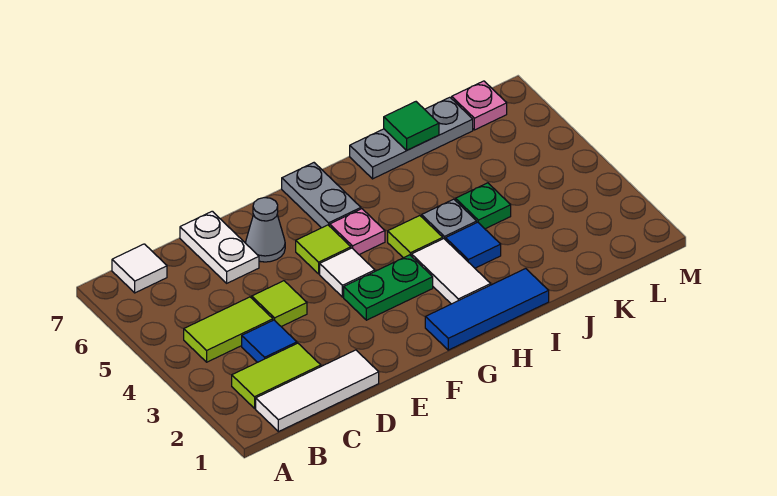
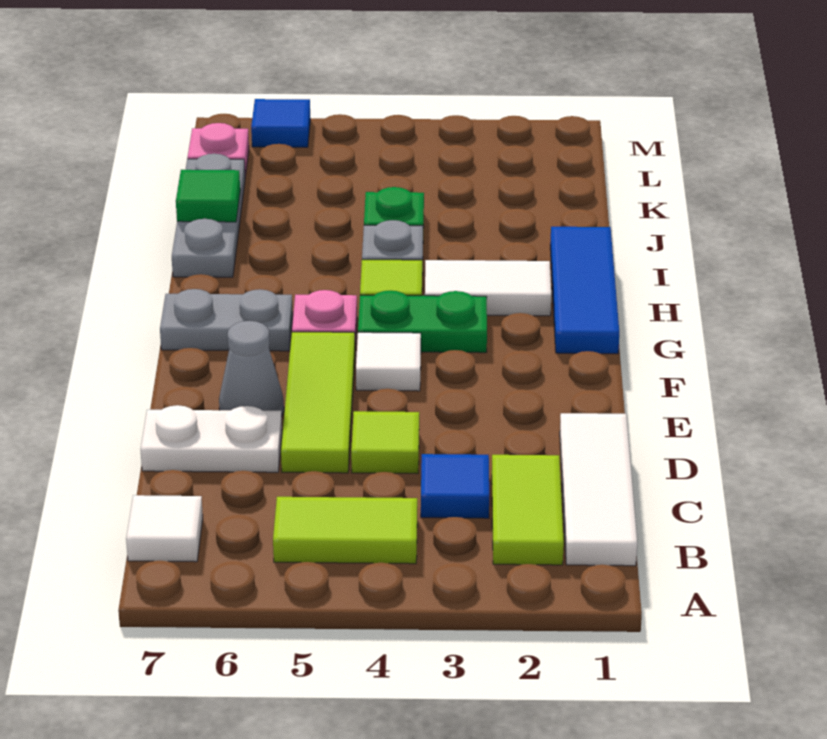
lime tile B4:C4 level 1 -> lime tile B4:B5 level 1
green plate F3:G3 level 1 -> green plate G3:G4 level 1
lime tile F5 level 1 -> lime tile D5:F5 level 1
blue tile I3 level 1 -> blue tile M6 level 1

